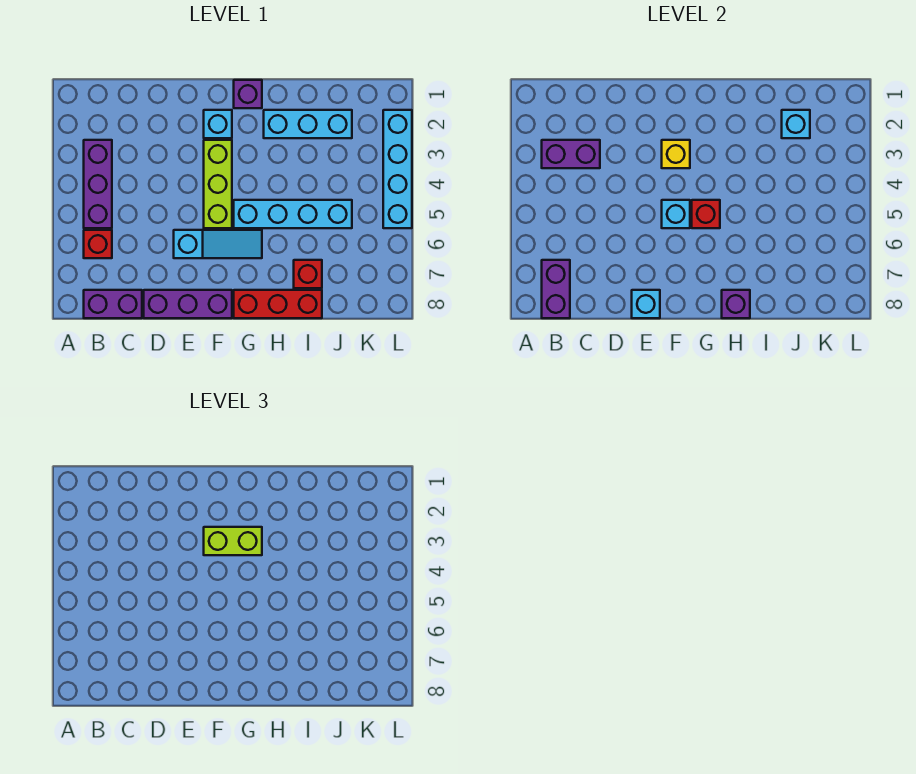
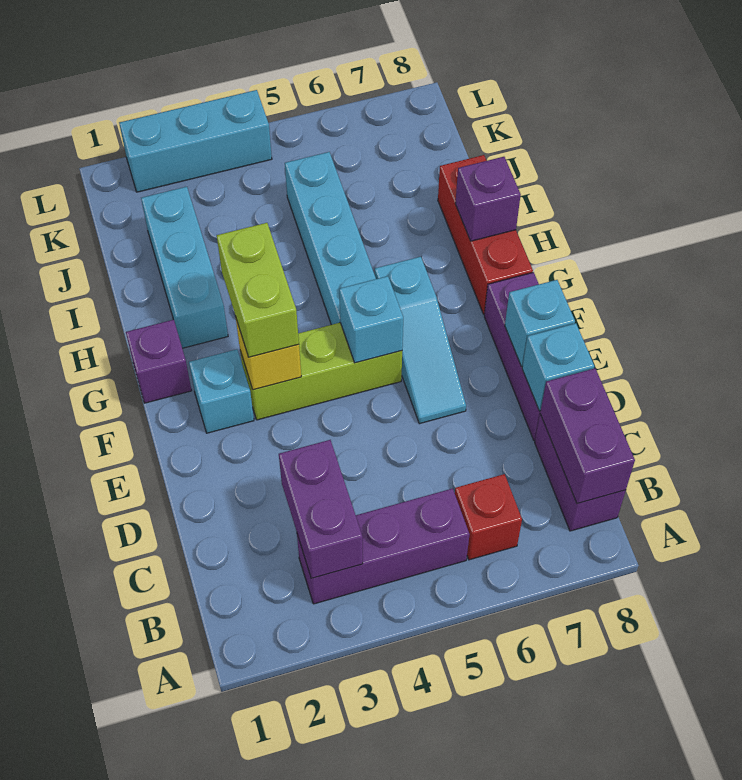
purple brick B7:B8 level 2 -> purple brick B8:C8 level 2
cyan slope E6:G6 level 1 top E -> cyan slope E6:G6 level 1 top G
red brick G5 level 2 -> none
red brick I7 level 1 -> none
cyan brick J2 level 2 -> cyan brick D8 level 2
cyan brick L2:L5 level 1 -> cyan brick L2:L4 level 1

